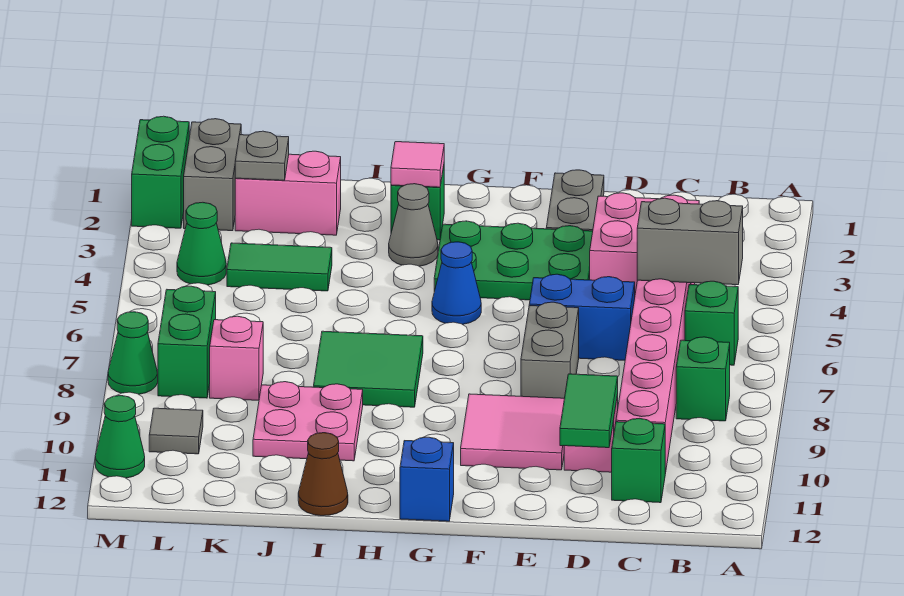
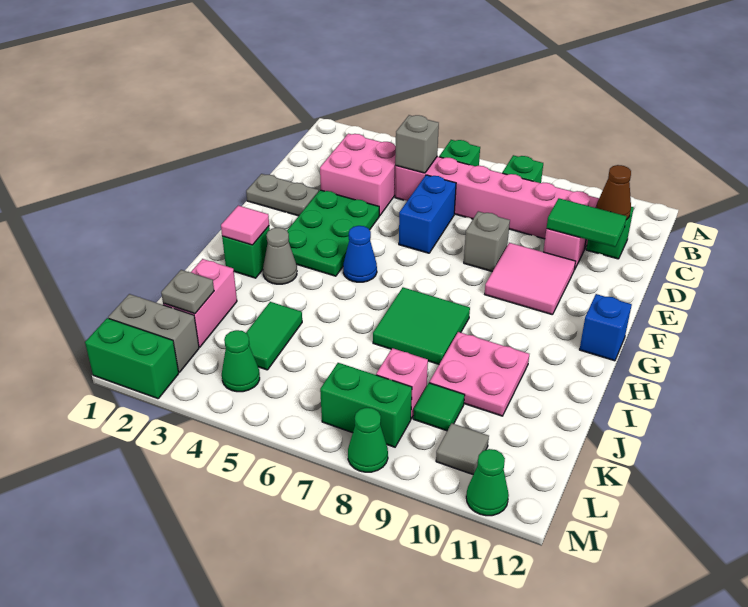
grey brick B5:C5 level 2 -> grey brick C5 level 2
grey brick E7:E8 level 1 -> grey brick E8 level 1
brown cone I12 level 1 -> brown cone C11 level 2
none -> green tile K9 level 1

